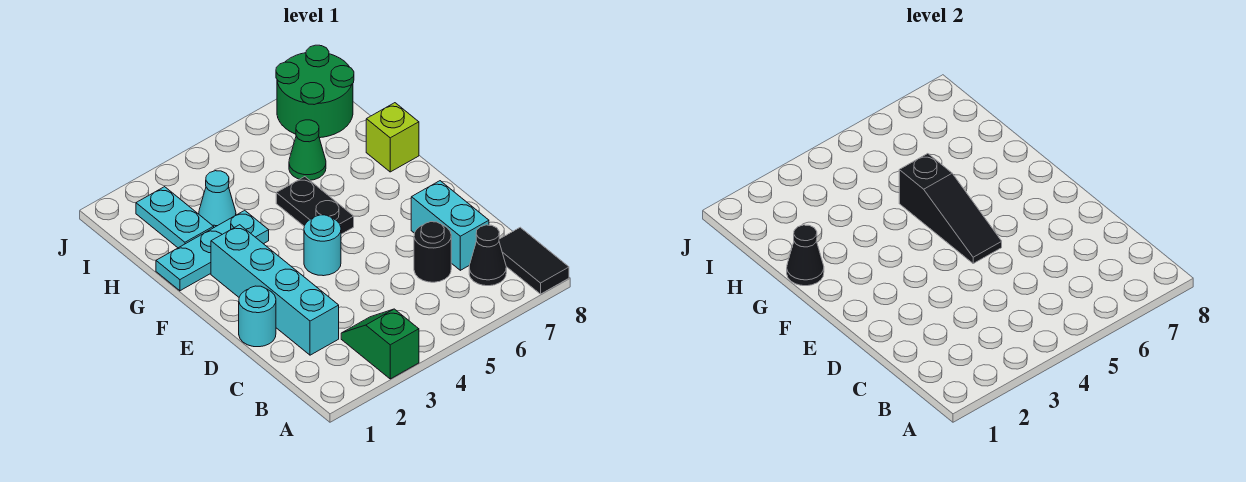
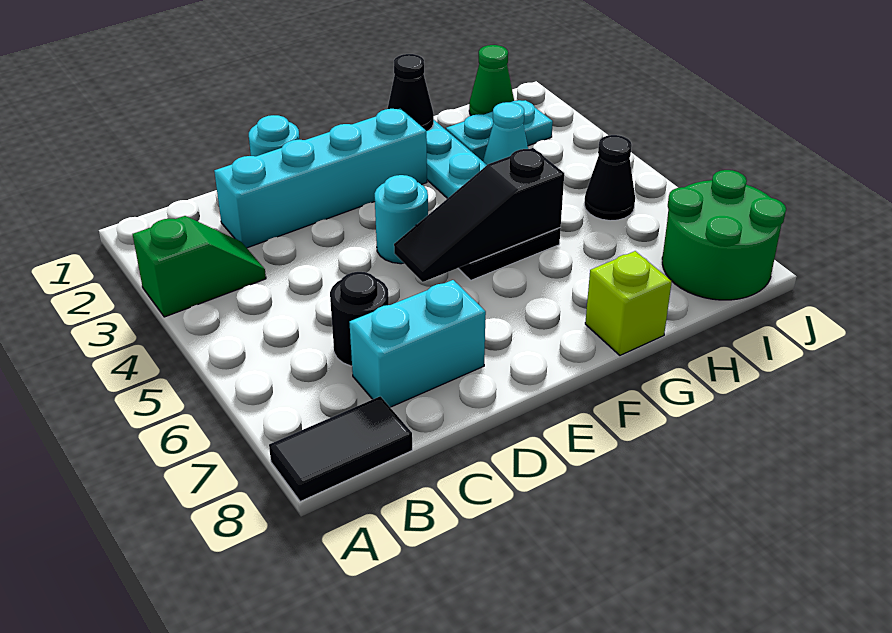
black cone B7 level 1 -> black cone I5 level 1
green cone H6 level 1 -> green cone I1 level 1

